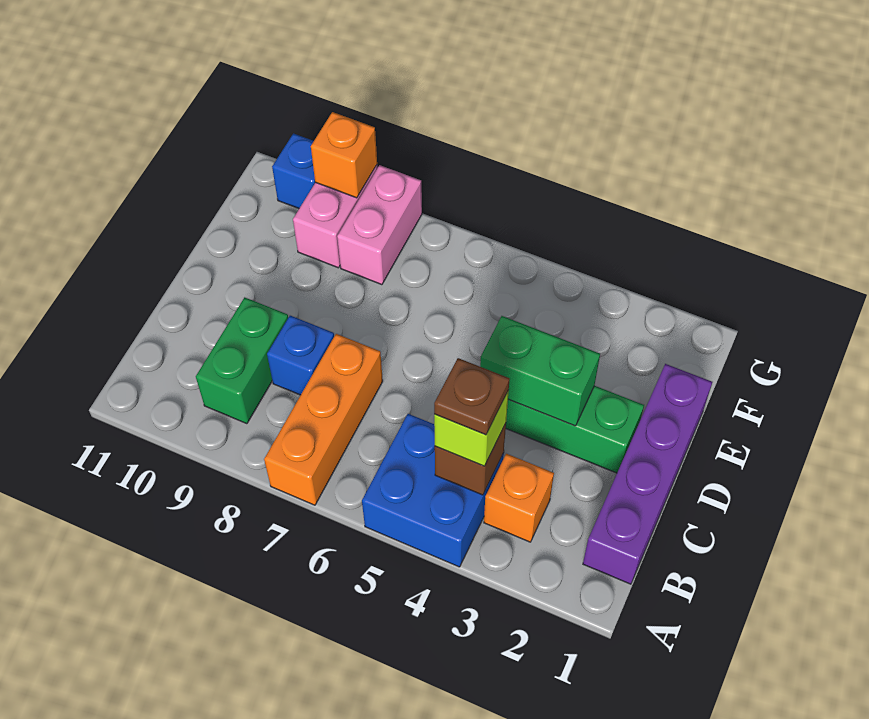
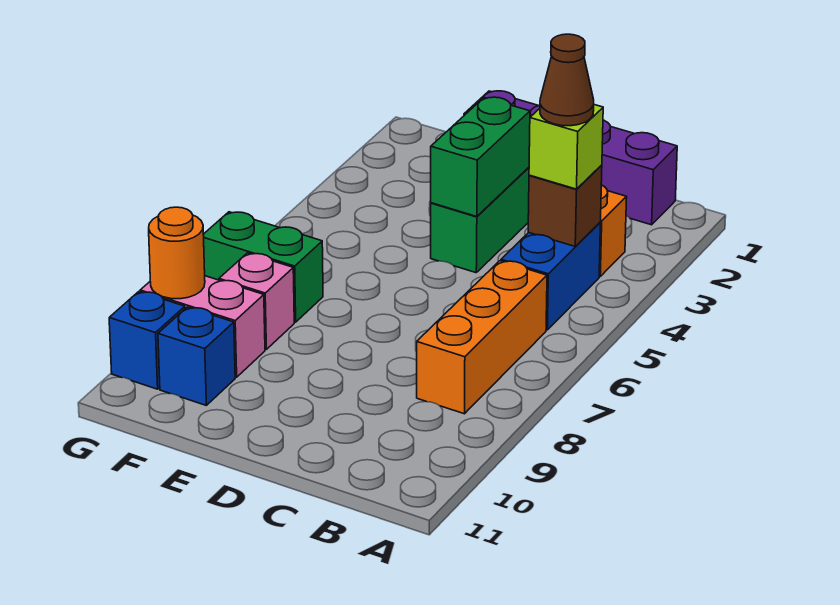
blue brick A4:B5 level 1 -> blue brick B4:B5 level 1
orange brick A7:C7 level 1 -> orange brick B6:B8 level 1
brown plate B4 level 4 -> brown cone B4 level 4
green brick B9:C9 level 1 -> green brick F7:G7 level 1
blue brick C8 level 1 -> blue brick F10 level 1
pink brick F8:G8 level 1 -> pink brick F8 level 1
orange brick G9 level 2 -> orange round brick G9 level 2

